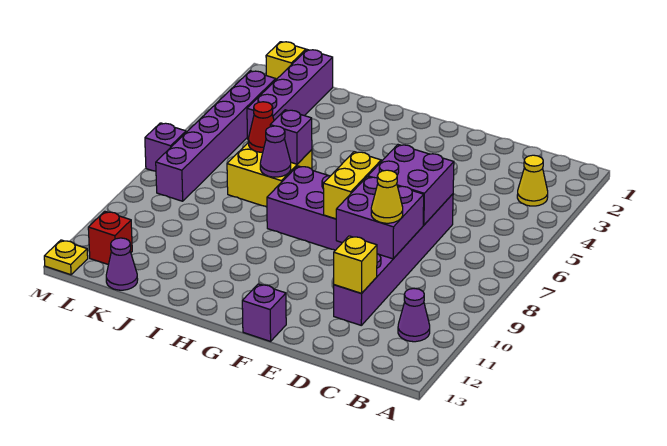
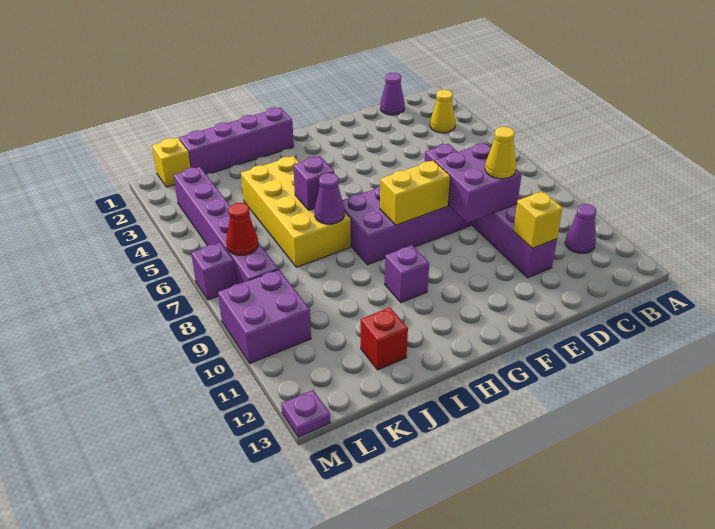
purple brick D6:E7 level 2 -> purple brick L9:M10 level 1
yellow brick F7:F8 level 2 -> yellow brick F8:G8 level 2
purple brick F13 level 1 -> purple brick H10 level 1
yellow brick I6:J7 level 1 -> yellow brick I4:J7 level 1
red cone J6 level 2 -> red cone L7 level 2
purple brick K1:K4 level 1 -> purple brick H1:K1 level 1
purple cone K13 level 1 -> purple cone C1 level 1
red brick L12 level 1 -> red brick J12 level 1
yellow plate M13 level 1 -> purple plate M13 level 1

